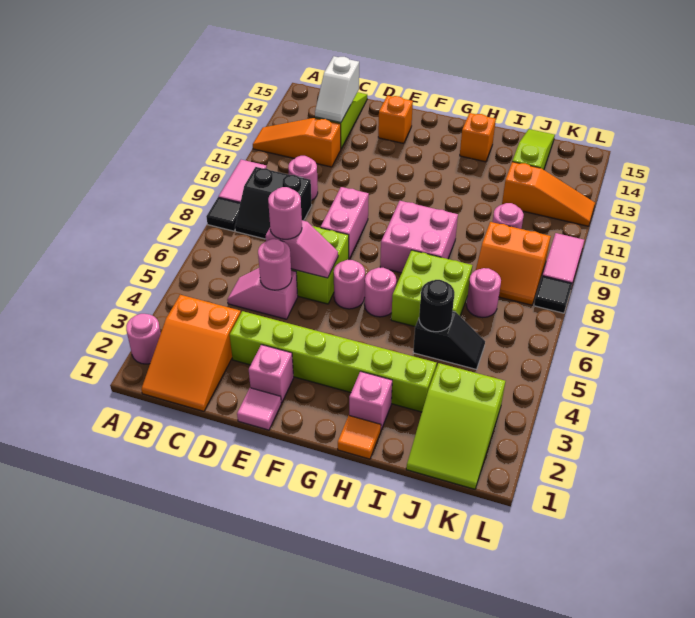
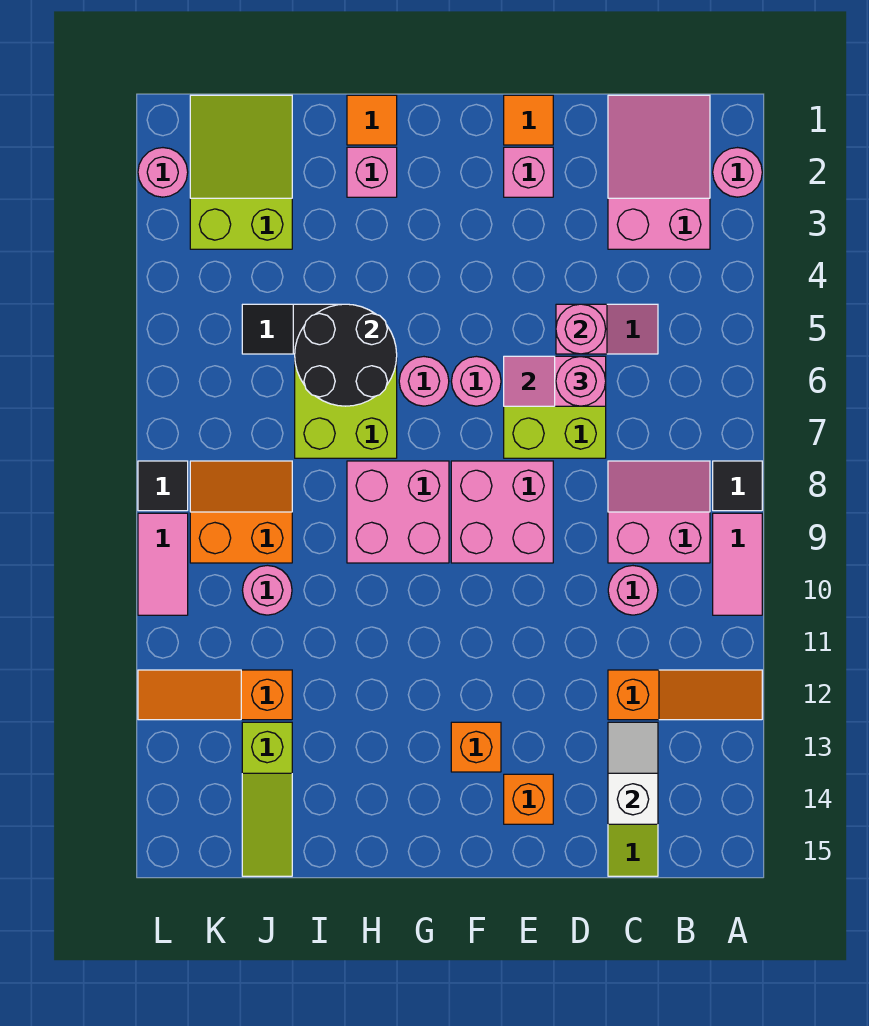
orange slope B1:C3 level 1 top 3 -> pink slope B1:C3 level 1 top 3
black slope B8:C9 level 1 top 9 -> pink slope B8:C9 level 1 top 9
lime brick D3:I3 level 1 -> none
pink tile E1 level 1 -> orange tile E1 level 1
pink brick E8:E9 level 1 -> pink brick E8:F9 level 1
orange brick H14 level 1 -> orange brick F13 level 1
black round brick I5 level 2 -> black round brick H5:I6 level 2
pink round brick J7 level 1 -> pink round brick L2 level 1

